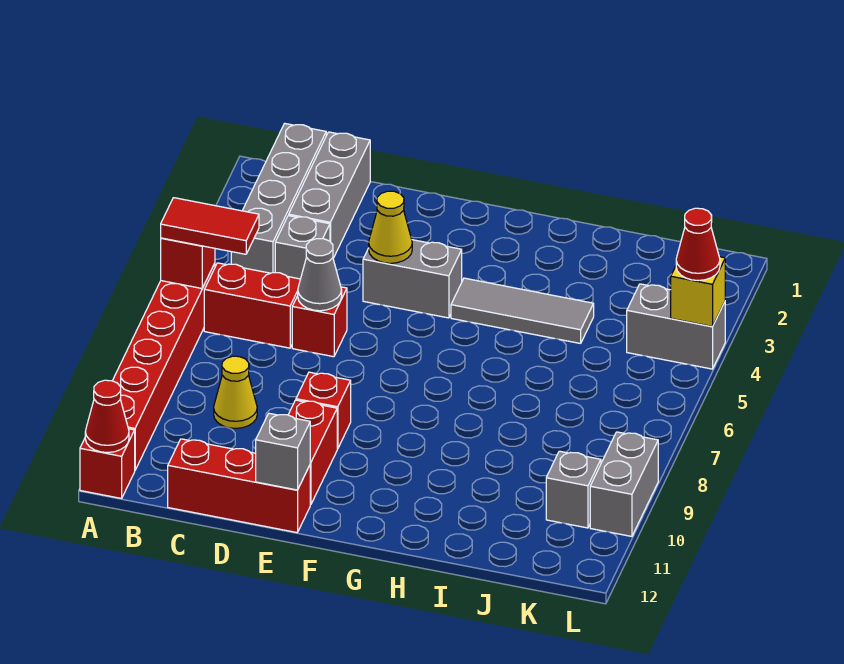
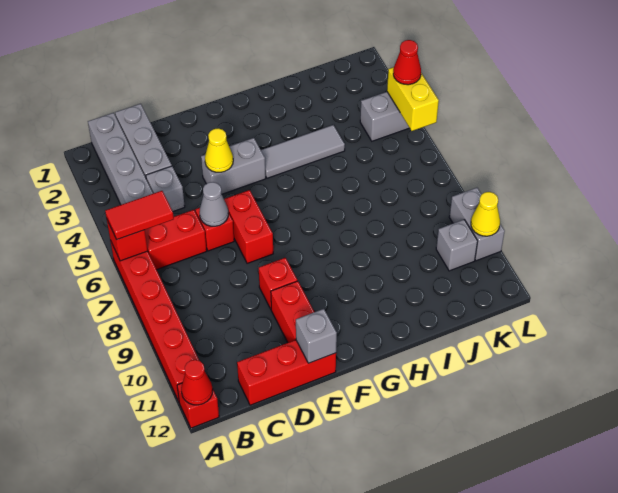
yellow cone C9 level 1 -> yellow cone L10 level 2
none -> red brick E6:E7 level 1
yellow brick L4 level 2 -> yellow brick L4:L5 level 2

